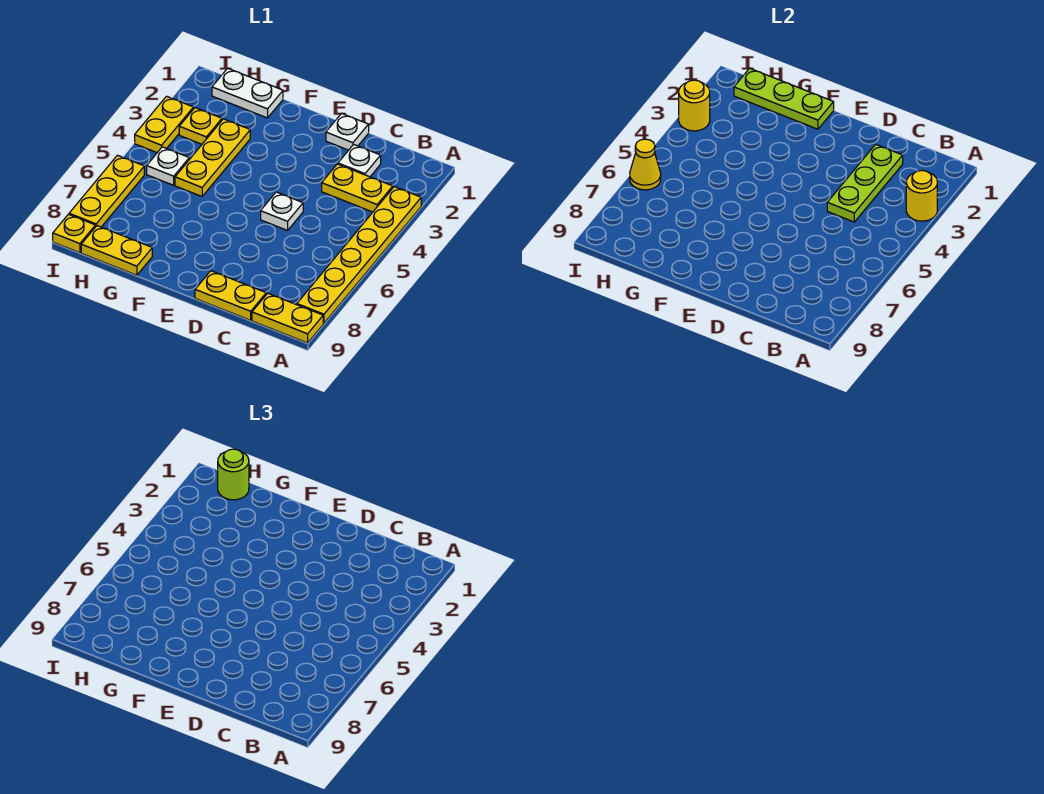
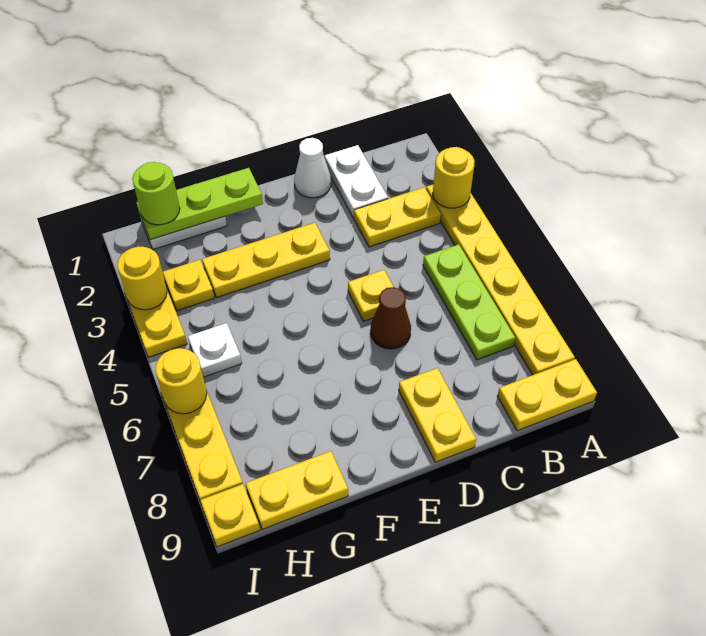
white plate C2 level 1 -> white plate C1:C2 level 1
lime plate C2:C4 level 2 -> lime plate B5:B7 level 1
yellow plate C9:D9 level 1 -> yellow plate D8:D9 level 1
white plate D1 level 1 -> white cone D1 level 1
white plate D5 level 1 -> yellow plate D5 level 1
none -> brown cone D6 level 1
yellow plate G3:G5 level 1 -> yellow plate E3:G3 level 1
yellow cone I6 level 2 -> yellow round brick I6 level 2

